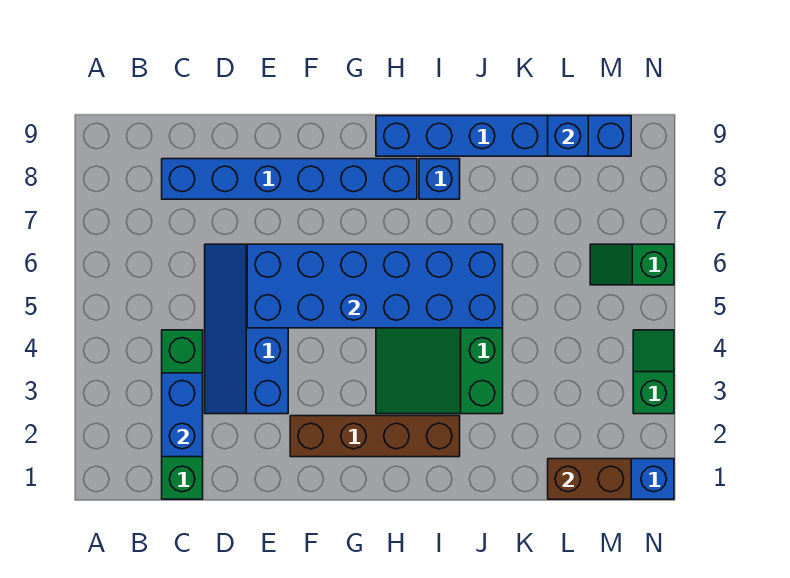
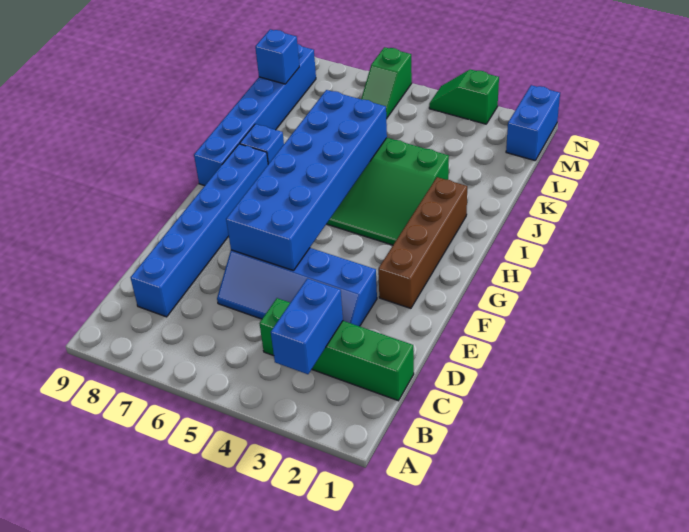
blue brick C2:C3 level 2 -> blue brick B3:C3 level 2
brown brick L1:M1 level 2 -> none

